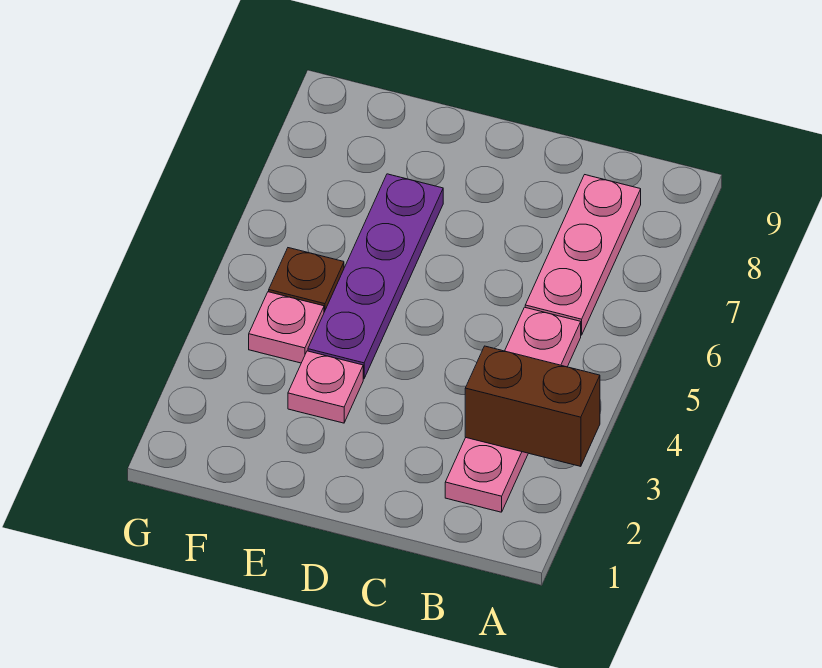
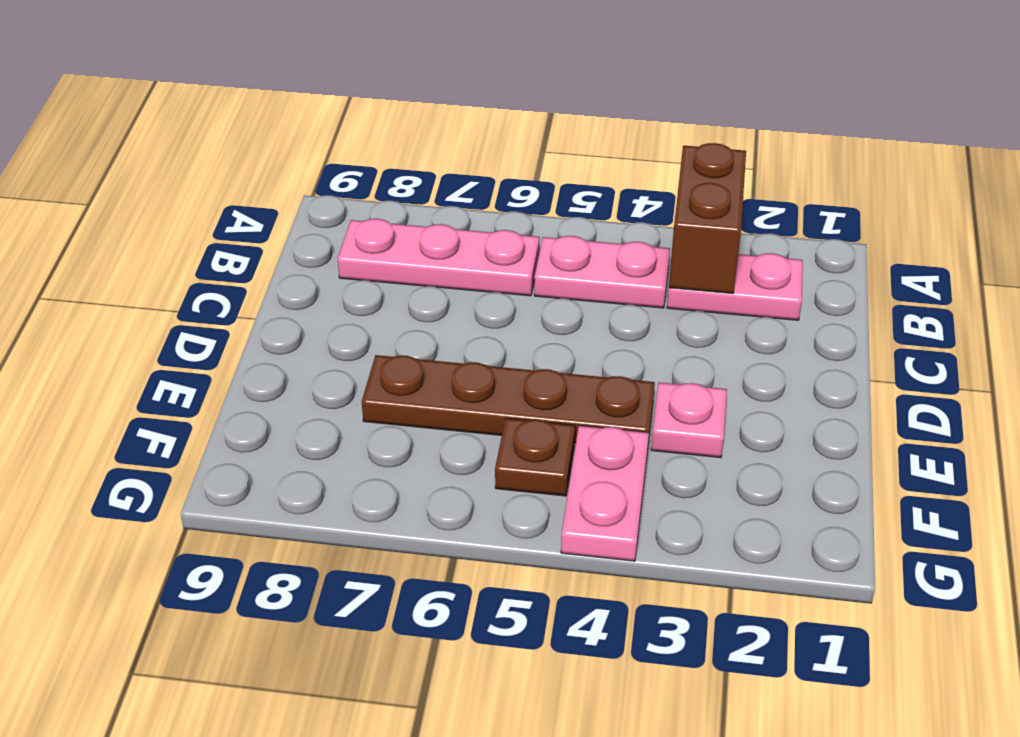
purple plate E4:E7 level 1 -> brown plate E4:E7 level 1
pink plate F4 level 1 -> pink plate F4:G4 level 1

